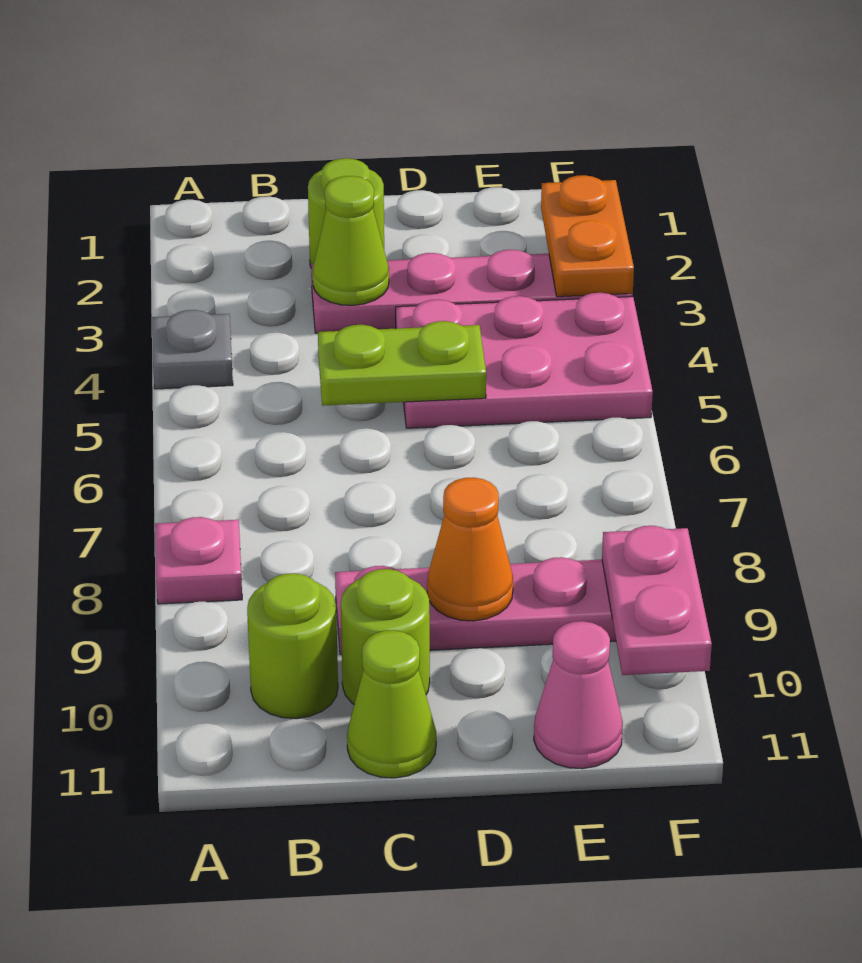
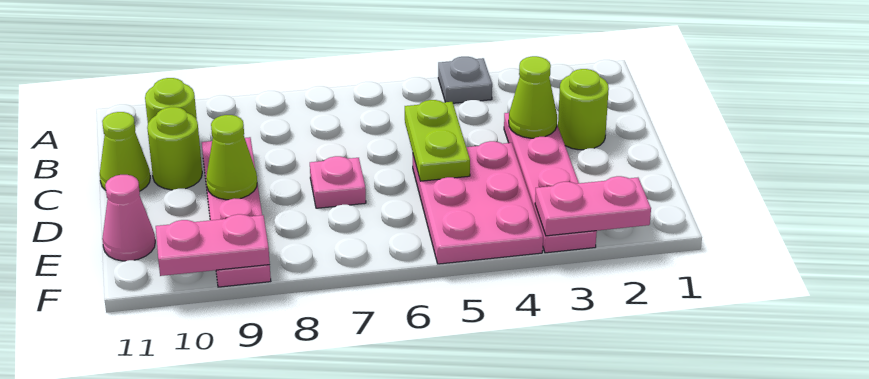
pink plate A8 level 1 -> pink plate D7 level 1
orange cone D9 level 2 -> lime cone D9 level 2
orange plate F2:F3 level 2 -> pink plate F2:F3 level 2

